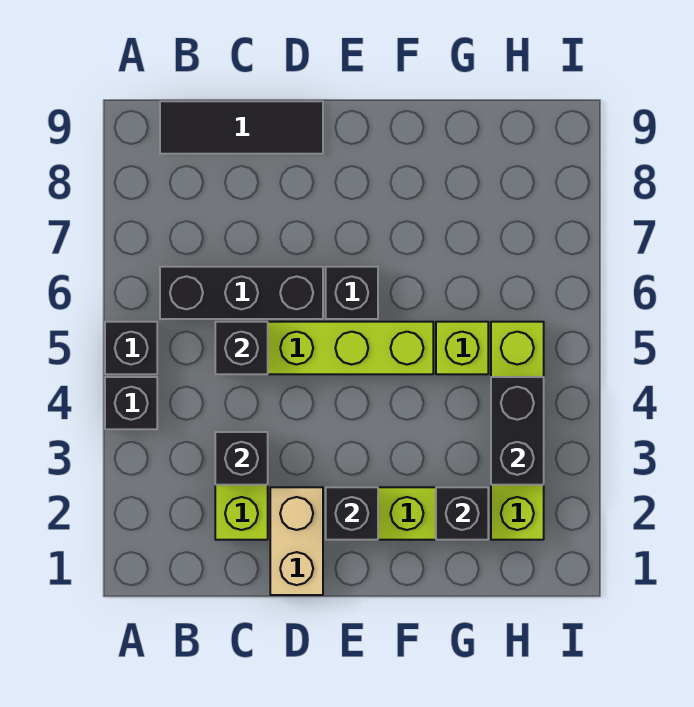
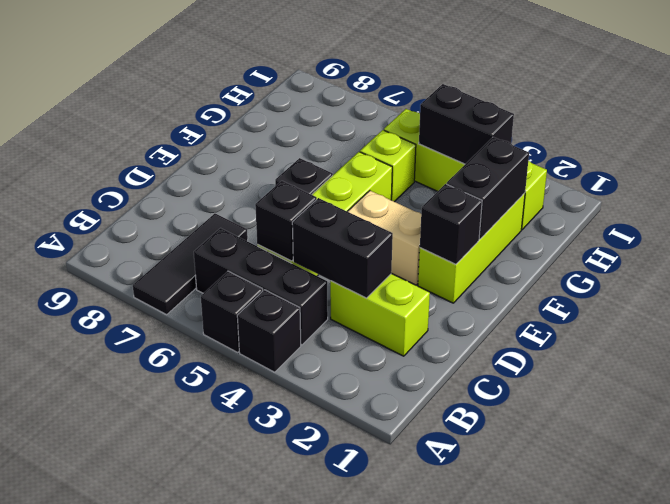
black brick B6:D6 level 1 -> black brick B4:B6 level 1
black tile B9:D9 level 1 -> black tile A7:C7 level 1
black brick C3 level 2 -> black brick C3:C4 level 2
tan brick D1:D2 level 1 -> tan brick E3:E4 level 1
black brick G2 level 2 -> black brick F2:G2 level 2

